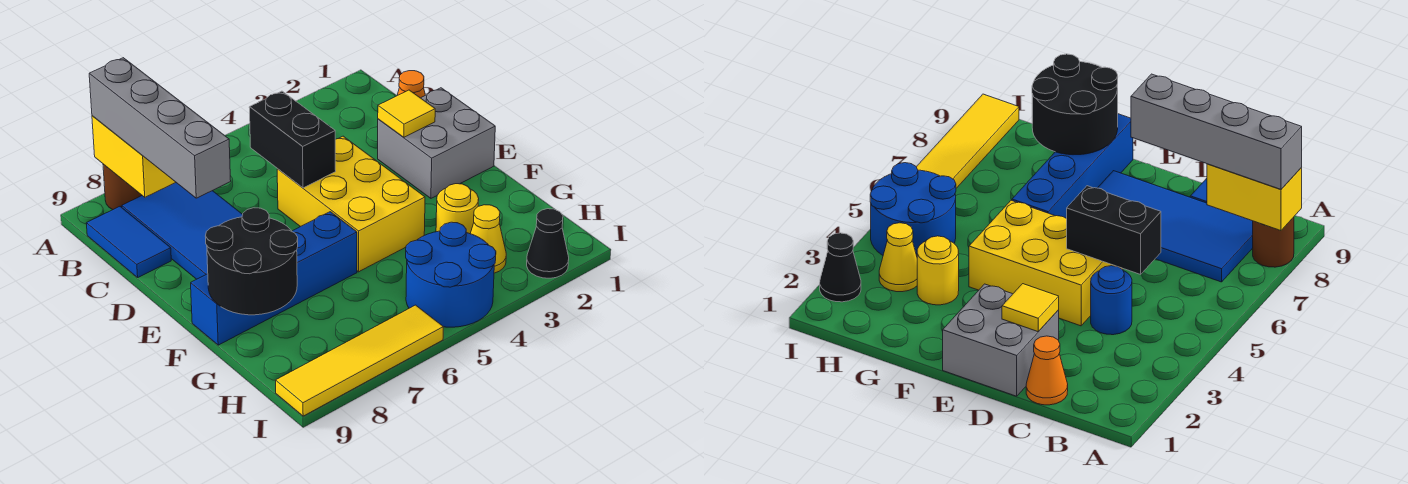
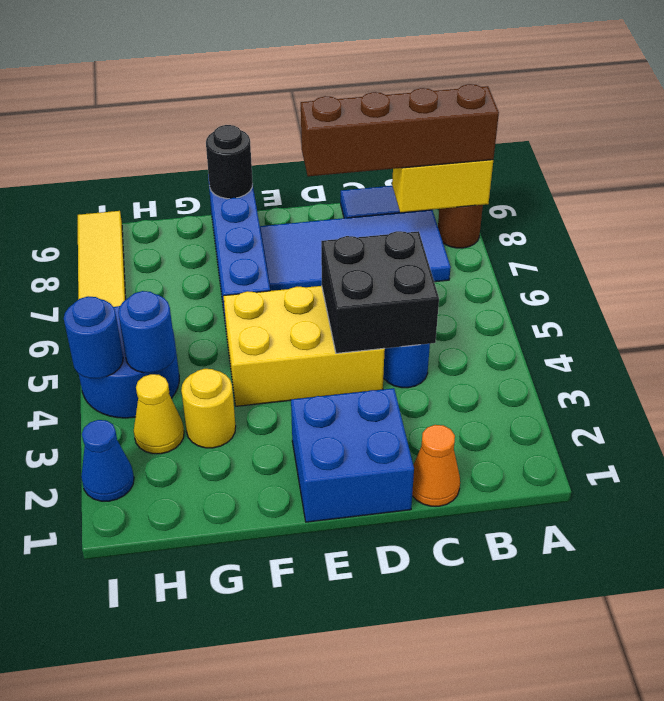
grey brick A8:D8 level 3 -> brown brick A8:D8 level 3
black brick C5:D5 level 2 -> black brick C4:D5 level 2
grey brick D1:E2 level 1 -> blue brick D1:E2 level 1
yellow tile D2 level 2 -> none
black round brick F8:G9 level 2 -> black round brick F9 level 2
none -> blue round brick H4 level 2
black cone I2 level 1 -> blue cone I2 level 1
none -> blue round brick I4 level 2

